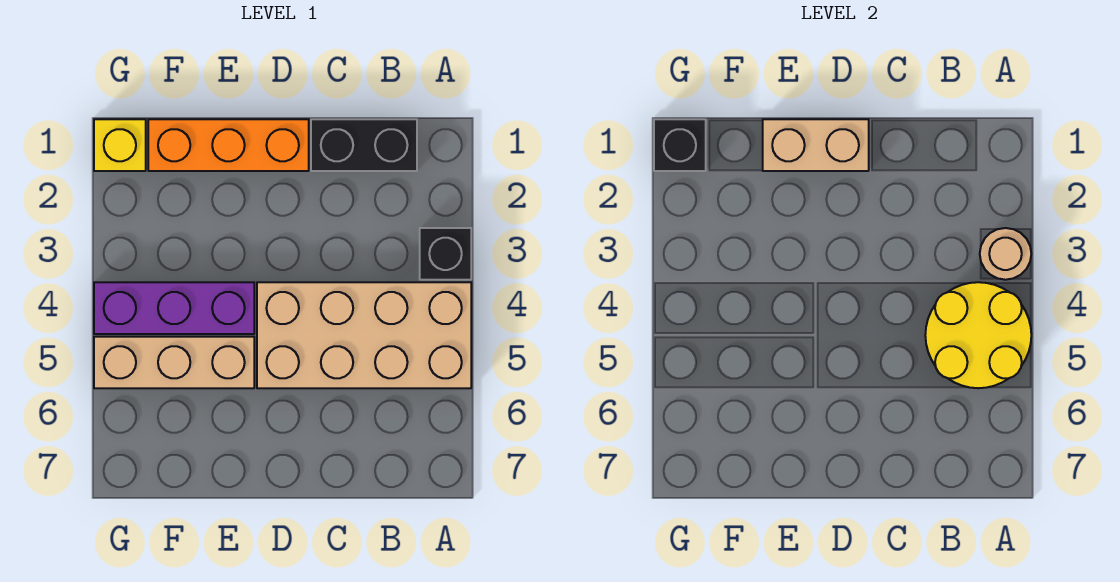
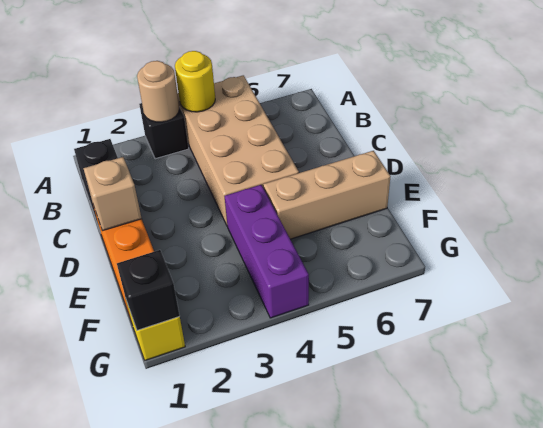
yellow round brick A4:B5 level 2 -> yellow round brick A4 level 2
tan brick D1:E1 level 2 -> tan brick D1 level 2
tan brick E5:G5 level 1 -> tan brick E5:E7 level 1

